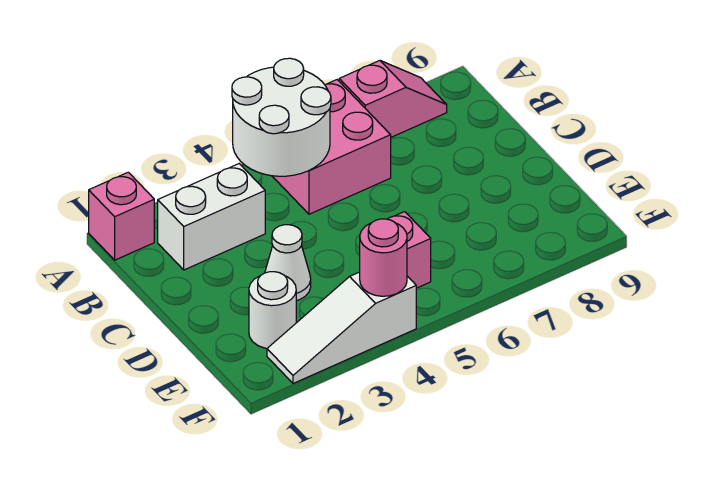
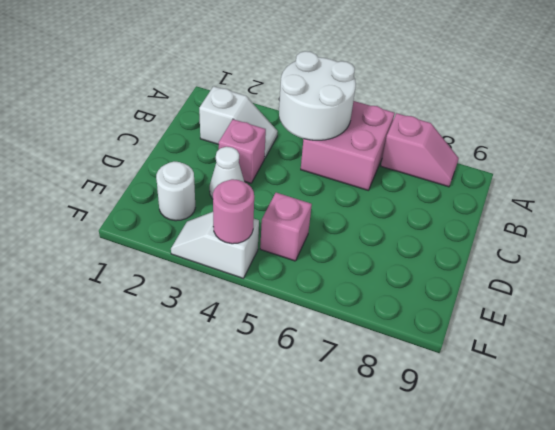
pink brick A1 level 1 -> pink brick C3 level 1
white brick B2:B3 level 1 -> white slope B2:B3 level 1 top 2
white slope F2:F4 level 1 top 4 -> white slope F3:F4 level 1 top 4

